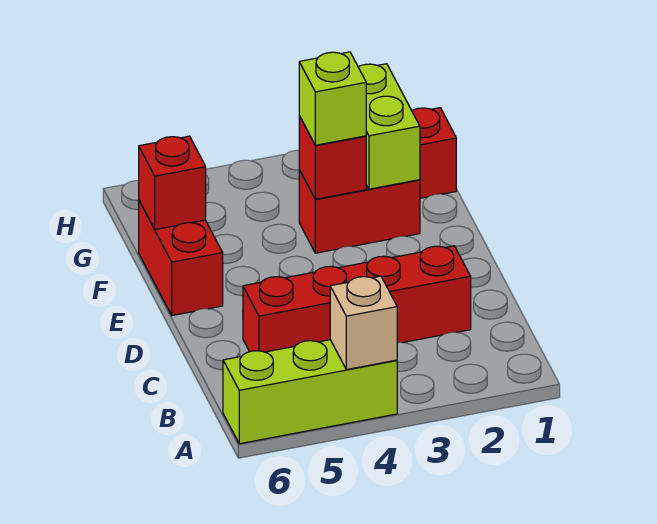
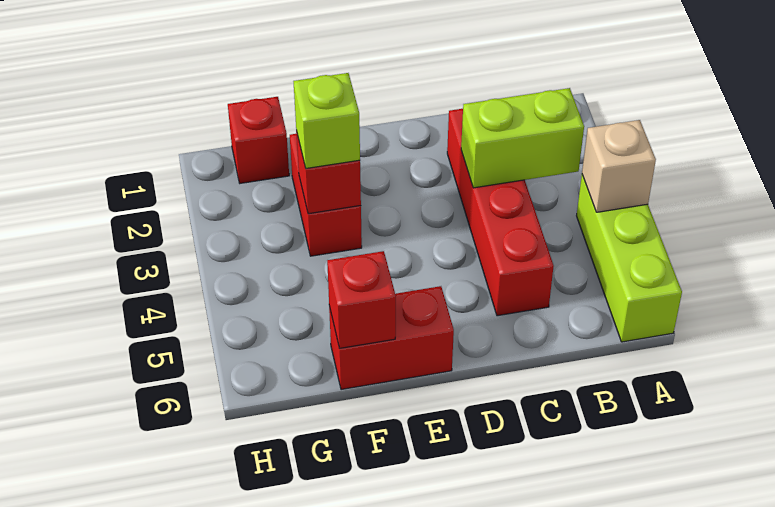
lime brick F2:G2 level 2 -> lime brick B3:C3 level 2

